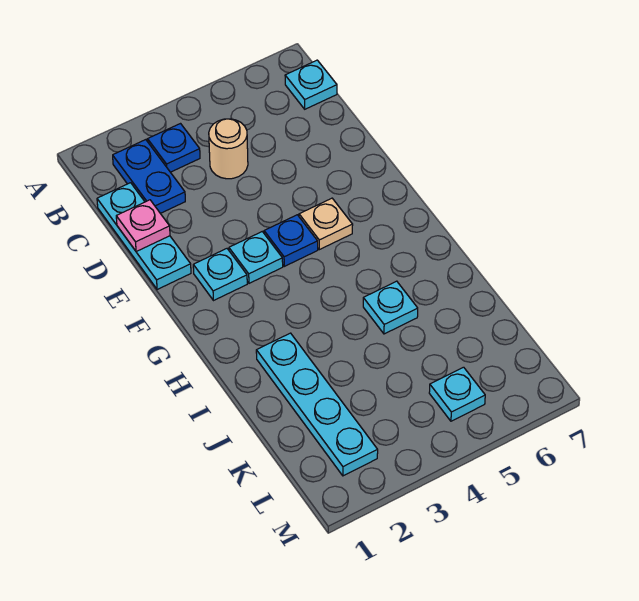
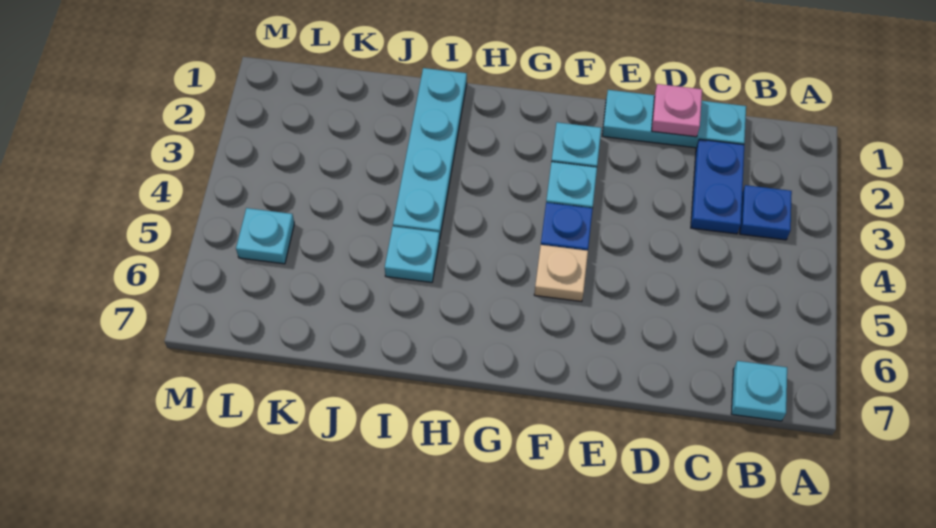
blue plate B2:C2 level 1 -> blue plate C2:C3 level 1
tan round brick C4 level 1 -> none
cyan plate I2:L2 level 1 -> cyan plate I1:I4 level 1

